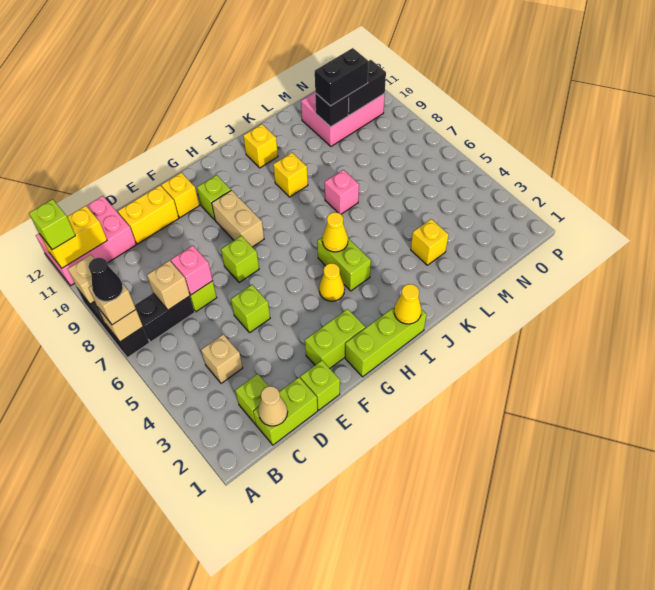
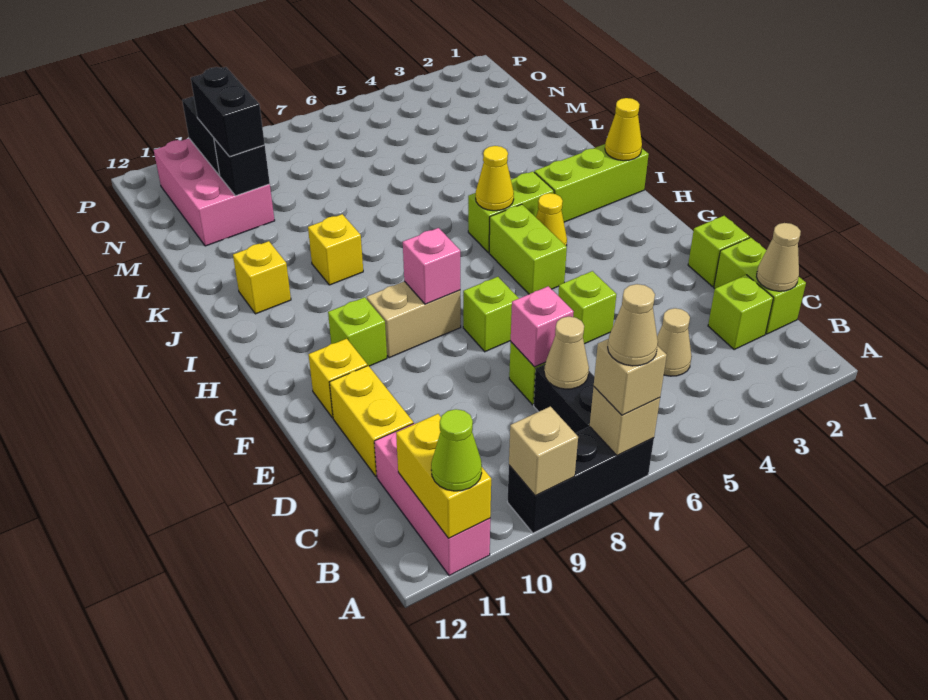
black cone A7 level 4 -> tan cone A7 level 4
pink brick A11:C12 level 1 -> pink brick A11:C11 level 1
lime brick A11 level 3 -> lime cone A11 level 3
tan brick C4 level 1 -> tan cone C4 level 1
tan brick C7 level 2 -> tan cone C7 level 2
lime brick F2:G2 level 1 -> lime brick G5:H5 level 1
lime brick G1:I1 level 1 -> lime brick I1:I3 level 1
pink brick K7 level 1 -> pink brick G8 level 2
yellow brick L3 level 1 -> none

